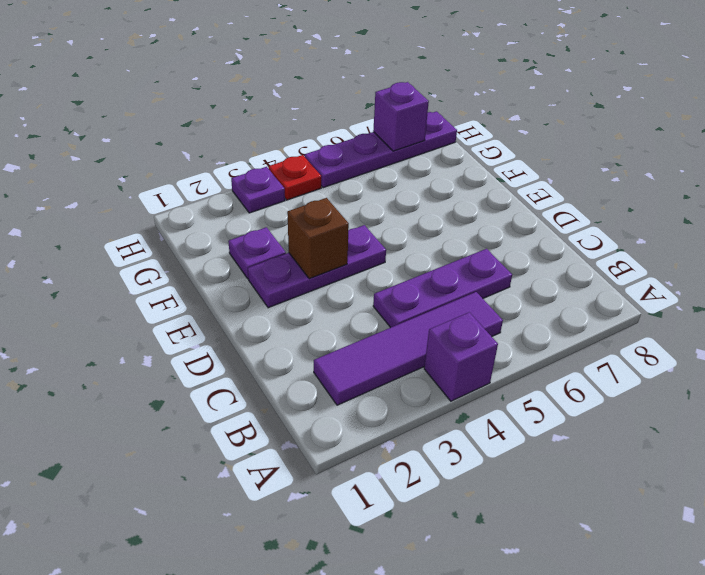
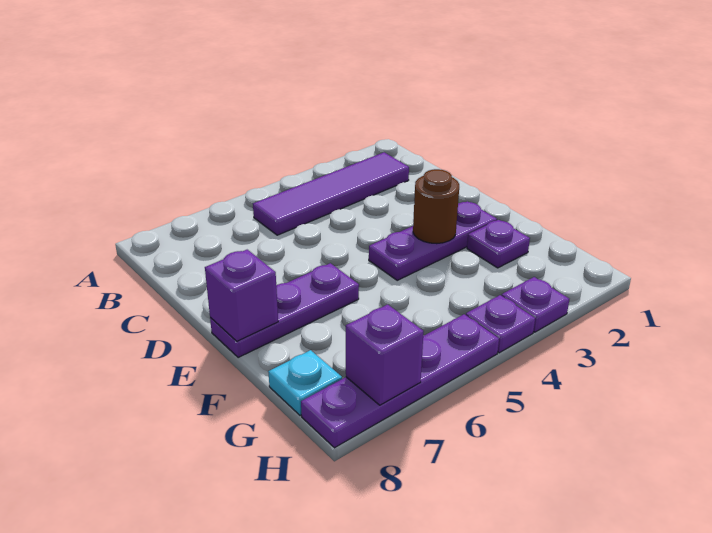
purple brick A4 level 1 -> purple brick E8 level 2
purple plate C4:C6 level 1 -> purple plate E6:E8 level 1
brown brick E3 level 2 -> brown round brick E3 level 2
none -> cyan plate G8 level 1
red plate H4 level 1 -> purple plate H4 level 1

